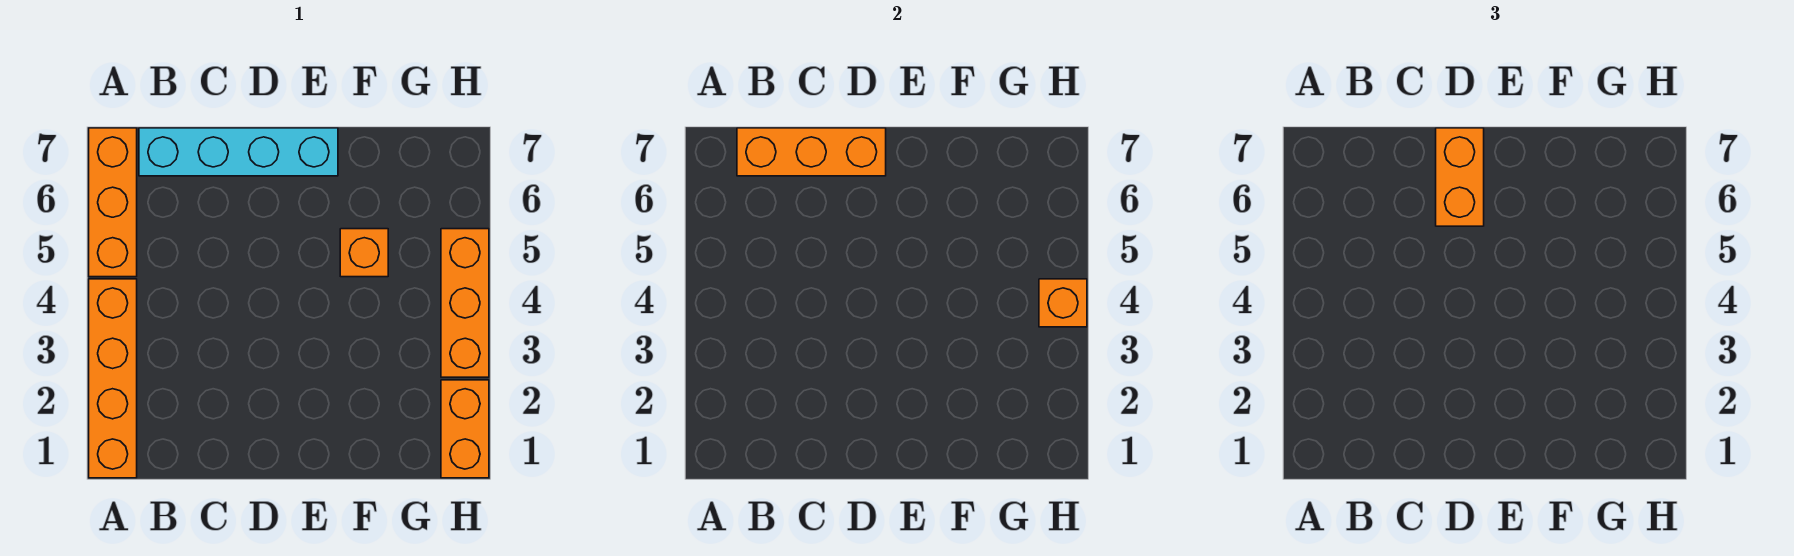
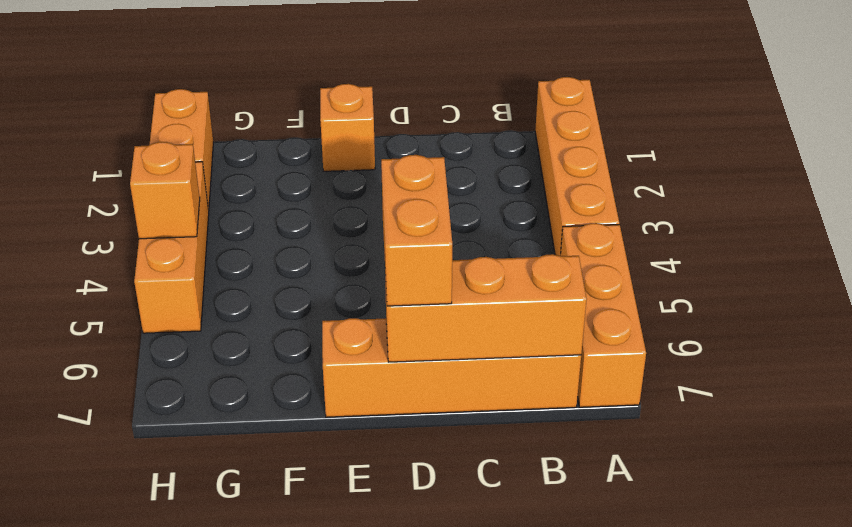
cyan brick B7:E7 level 1 -> orange brick B7:E7 level 1
orange brick F5 level 1 -> orange brick E1 level 1

